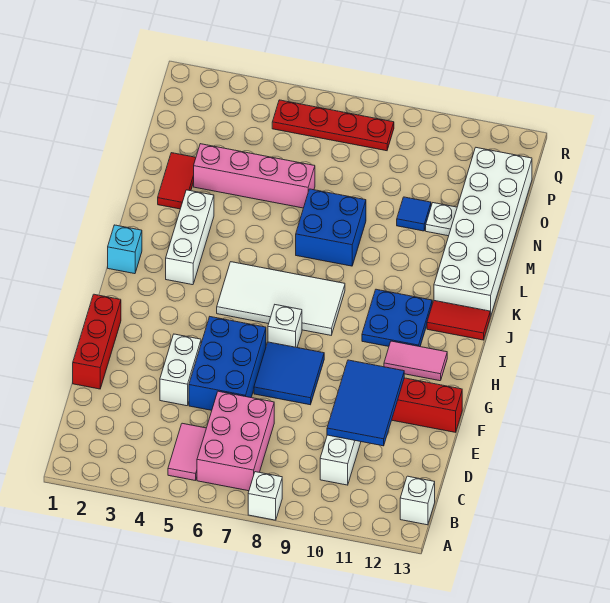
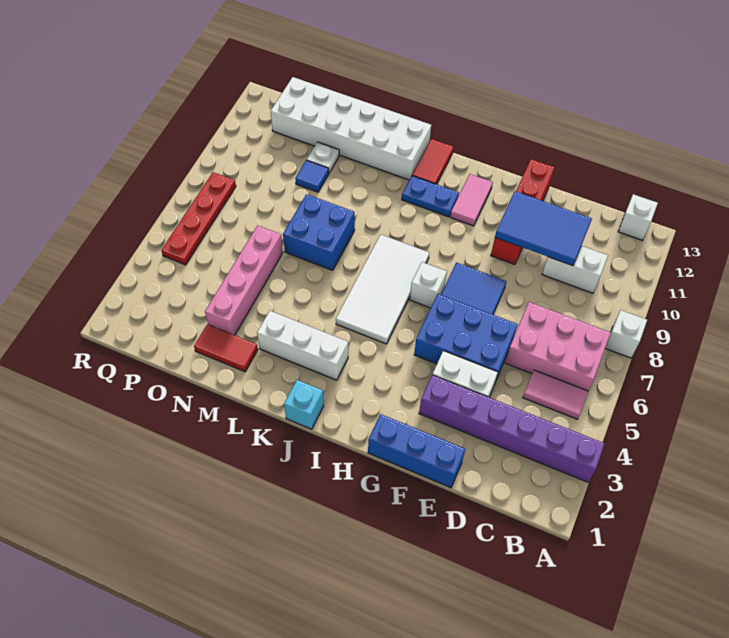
none -> purple brick A3:F3 level 1
red brick E1:G1 level 1 -> blue brick E1:G1 level 1
blue plate I10:J11 level 1 -> blue plate I11:J11 level 1

